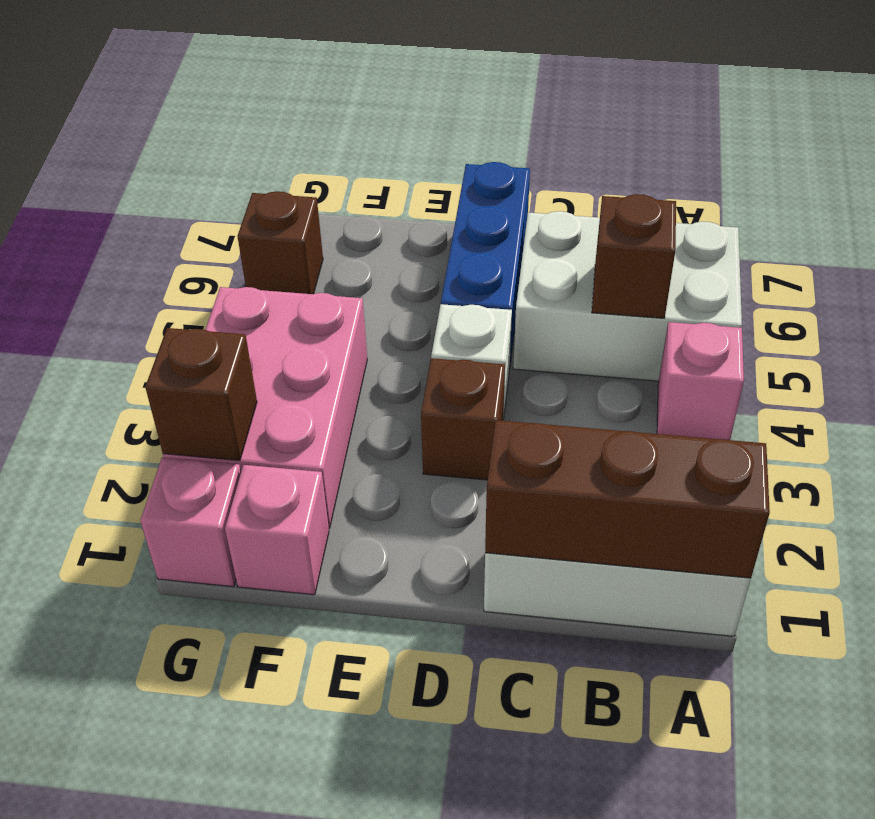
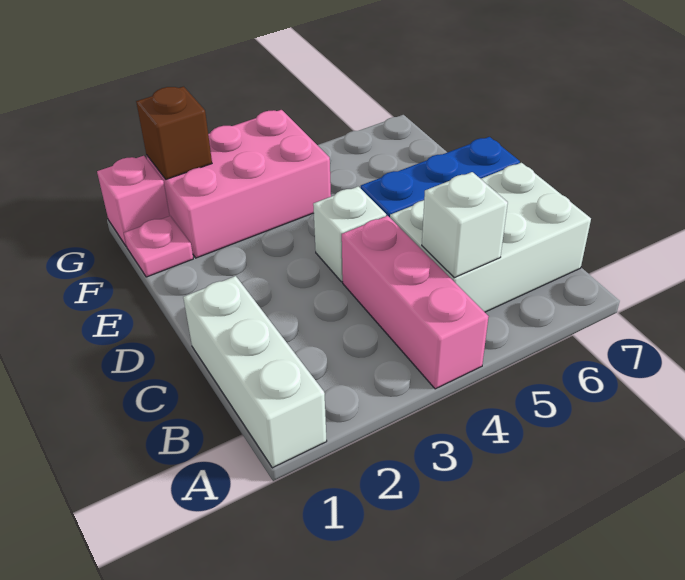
brown brick A1:C1 level 2 -> none
pink brick A4 level 1 -> pink brick A4:C4 level 1
white brick A5:C6 level 1 -> white brick B5:C7 level 1
brown brick B5 level 2 -> white brick B5 level 2
brown brick D3 level 1 -> none
pink brick F1 level 1 -> pink plate F1 level 1
brown brick G6 level 1 -> none

